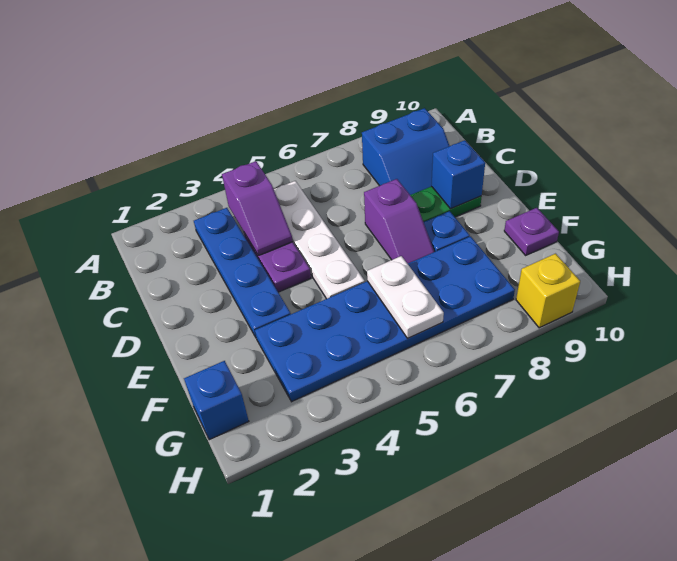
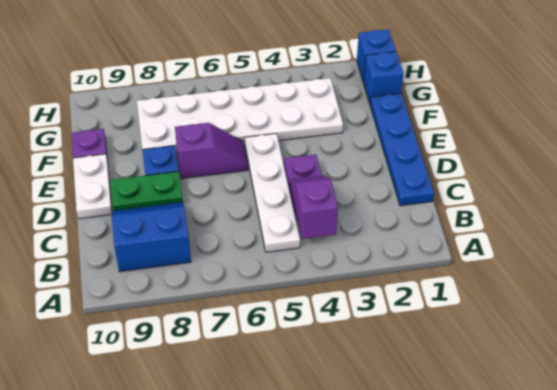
blue plate B3:E3 level 1 -> blue plate C1:F1 level 1
purple slope D7:E7 level 1 top D -> purple slope E6:E7 level 1 top 7
blue brick D9 level 2 -> blue brick H1 level 1
blue plate F3:G8 level 1 -> white plate F3:G8 level 1
white plate F6:G6 level 2 -> white plate D10:E10 level 1
yellow brick H9 level 1 -> none

